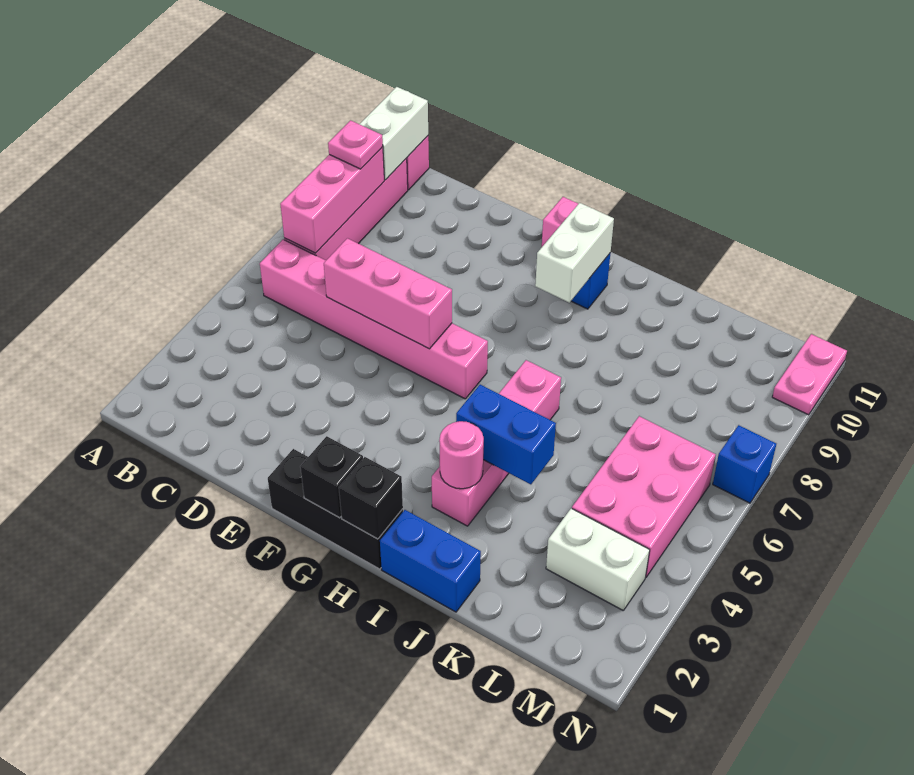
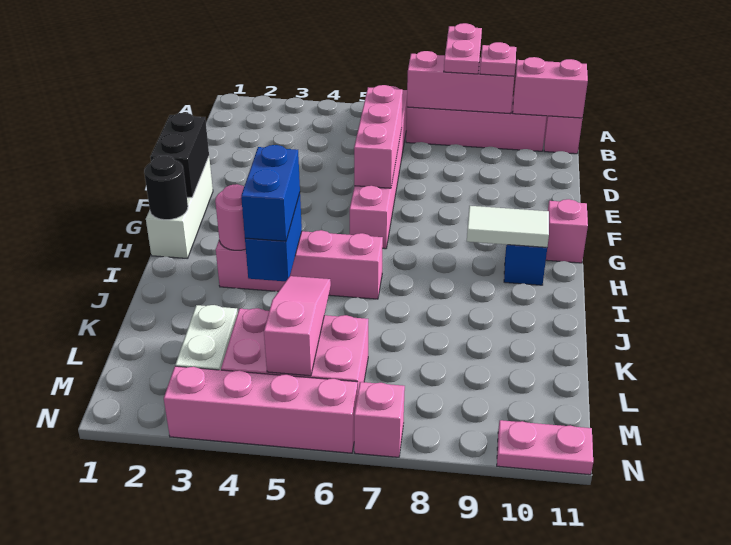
none -> pink plate A8:B8 level 3
white brick B10:B11 level 2 -> pink brick B10:B11 level 2
black brick F1:H1 level 1 -> white brick F1:H1 level 1
black brick G1 level 2 -> black brick F1:G1 level 2
black brick H1 level 2 -> black round brick H1 level 2
white brick H9:H10 level 2 -> white tile H9:H10 level 2
blue brick I1:J1 level 1 -> blue brick I4:J4 level 3
none -> pink slope K5:M5 level 2 top M
none -> pink brick N3:N6 level 1
blue brick N7 level 1 -> pink brick N7 level 1

